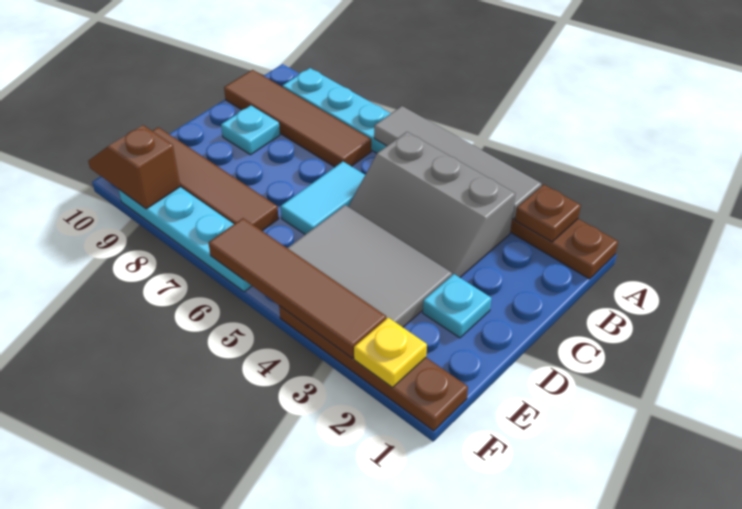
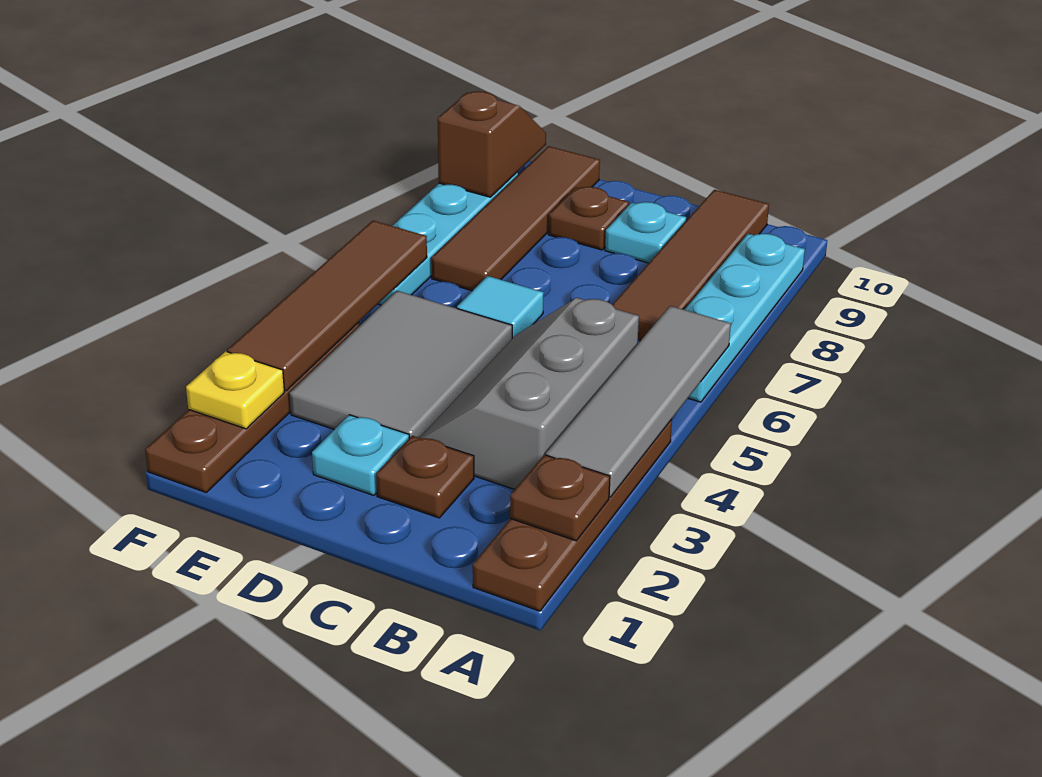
none -> brown plate C2 level 1
cyan tile C6:D6 level 1 -> cyan tile D6 level 1
none -> brown plate D9 level 1

